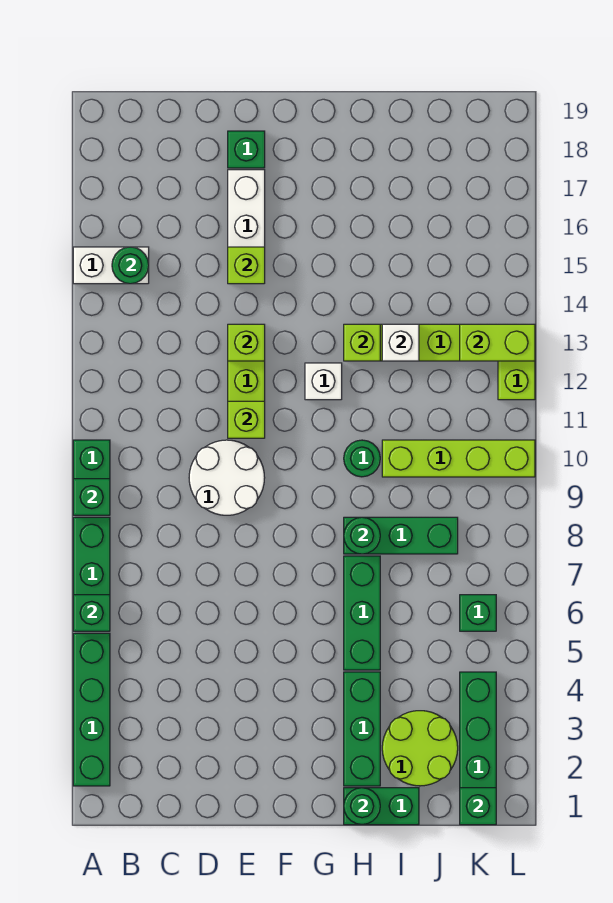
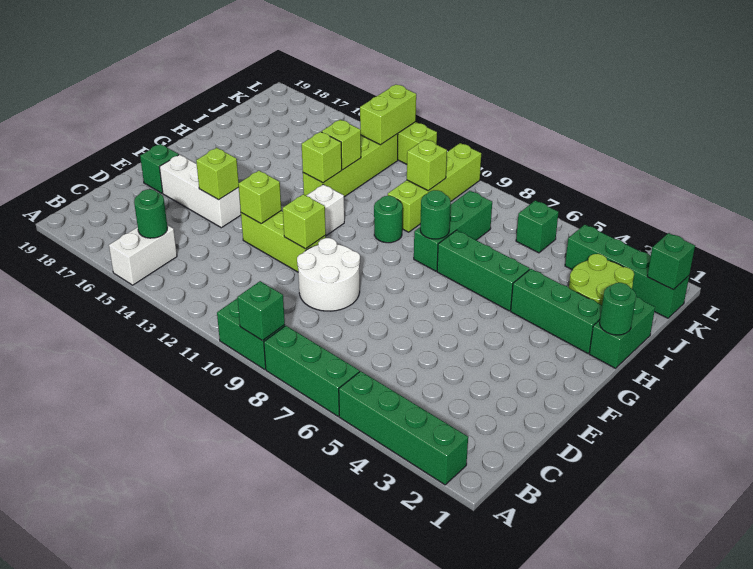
green brick A6 level 2 -> none
white brick I13 level 2 -> lime brick I13 level 2
none -> lime brick J10 level 2

